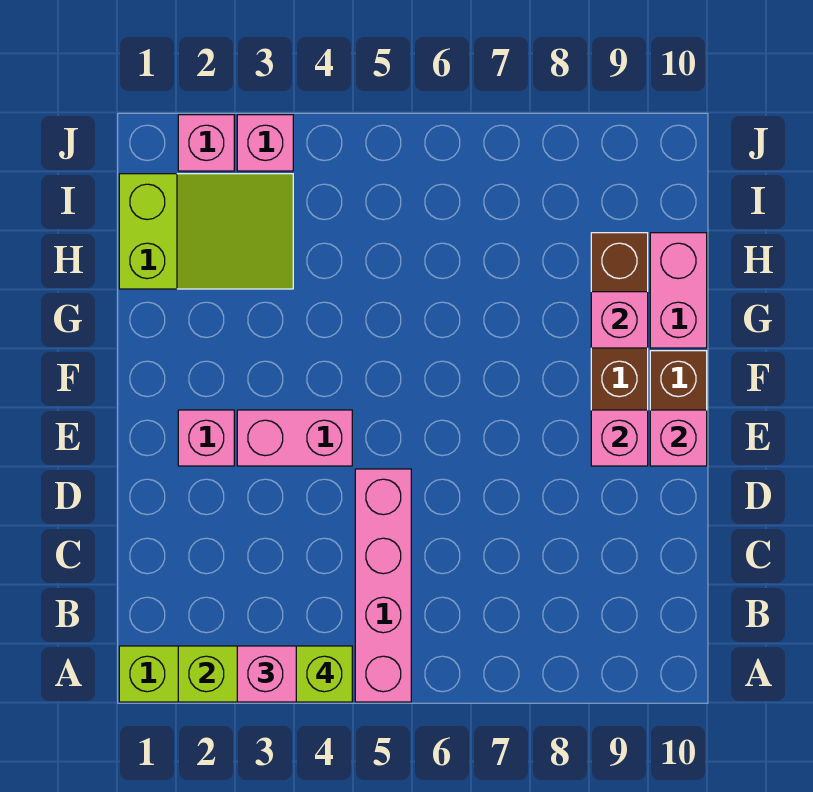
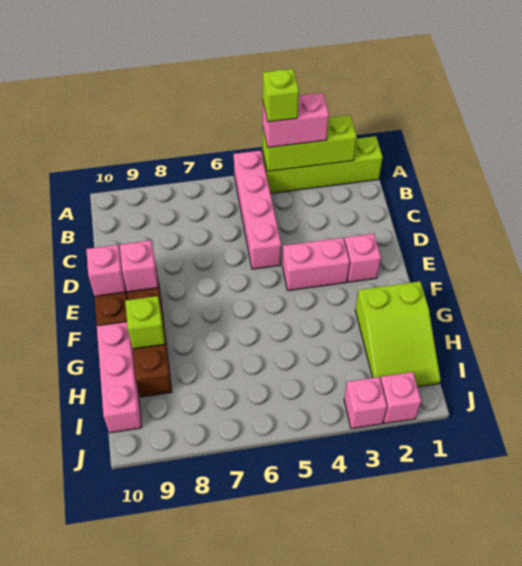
pink brick G9 level 2 -> lime brick G9 level 2
pink brick G10:H10 level 1 -> pink brick G10:I10 level 1
lime slope H1:I3 level 1 top 1 -> lime slope G1:I2 level 1 top G

